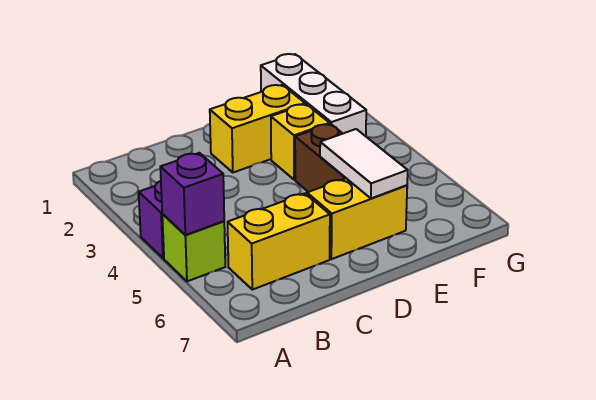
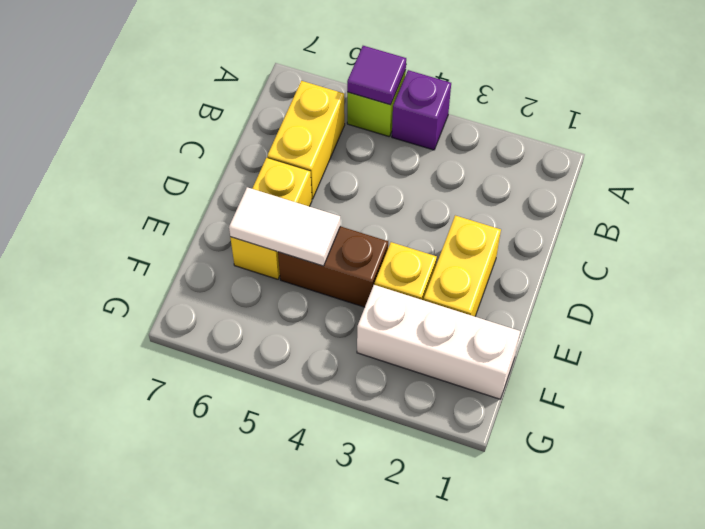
purple brick A5 level 2 -> purple tile A5 level 2

